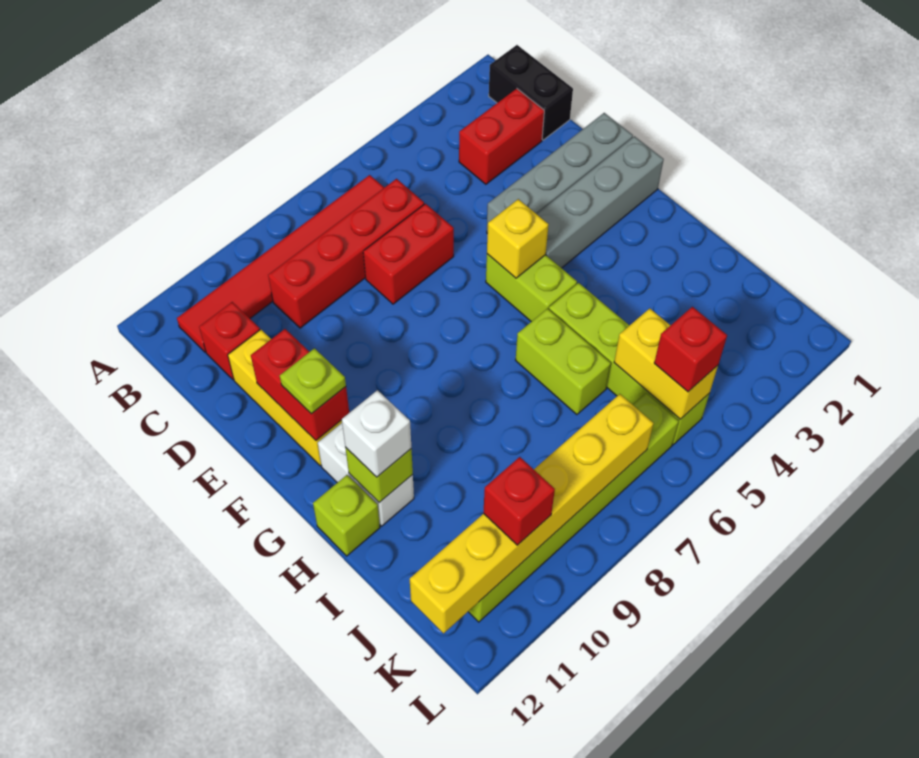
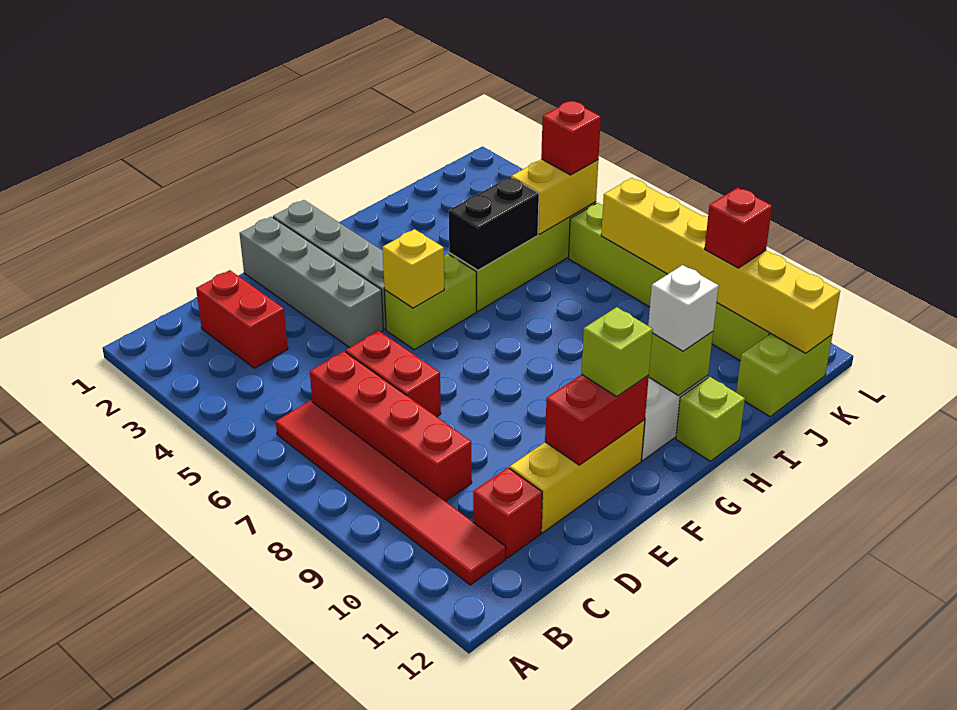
black brick B1:C1 level 1 -> black brick H5:I5 level 2
lime plate F11 level 3 -> lime brick F11 level 3
lime brick H6:I6 level 1 -> lime brick J12:K12 level 1

